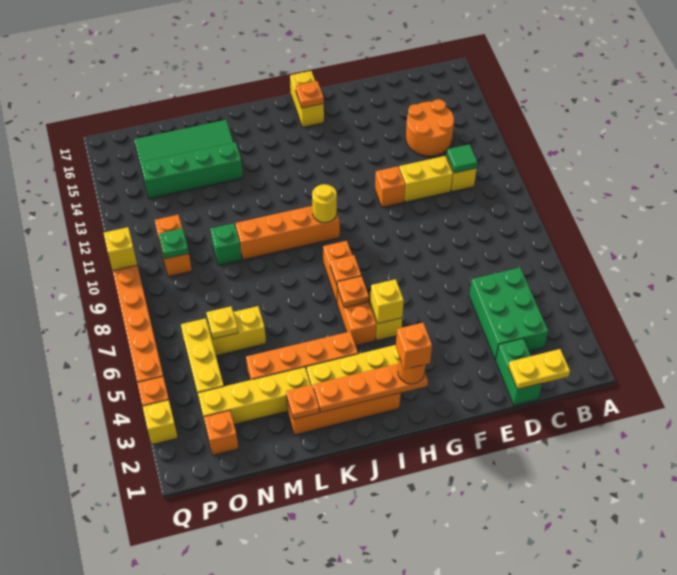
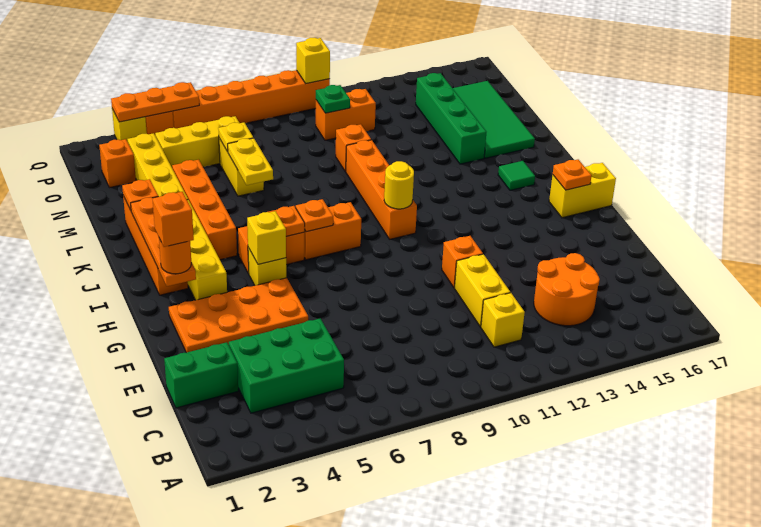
yellow plate C1:D1 level 2 -> yellow plate L6:M6 level 2
green tile C11 level 2 -> green tile J15 level 1
none -> orange plate F2:G5 level 1
green brick M10 level 1 -> orange brick M10 level 1
none -> orange plate Q3:Q5 level 2

